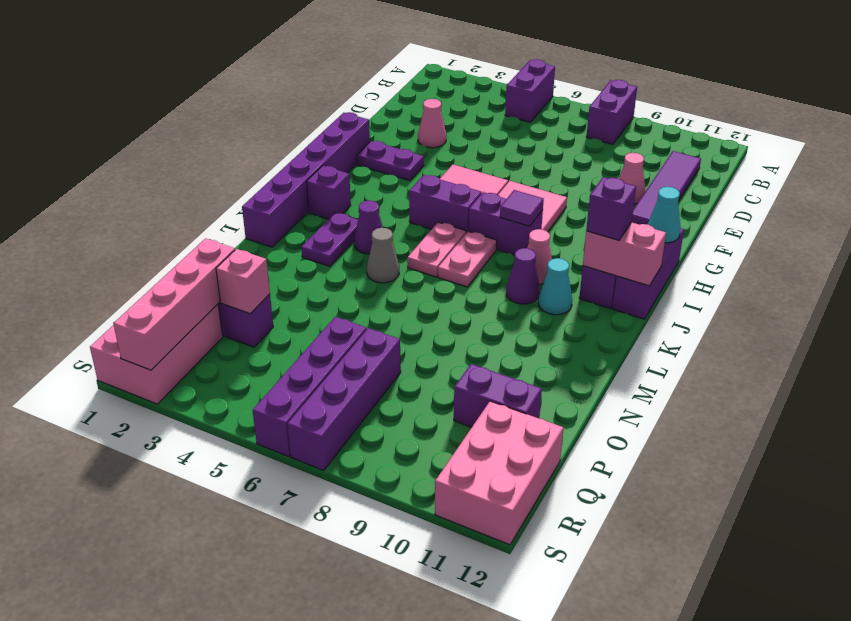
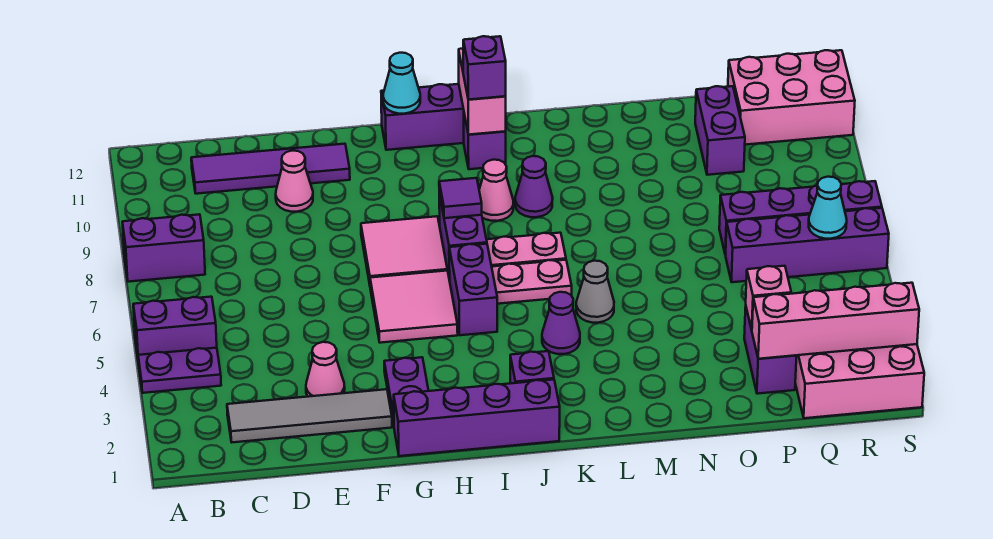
none -> grey tile C2:F2 level 1
purple brick G1:L1 level 1 -> purple brick G1:J1 level 1
purple plate K3:L3 level 1 -> purple plate A4:B4 level 1
cyan cone K10 level 1 -> cyan cone R6 level 2

